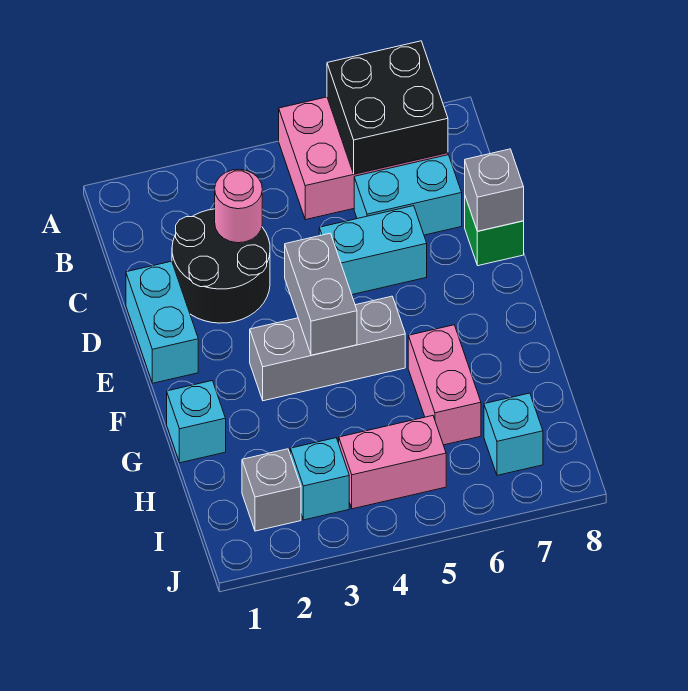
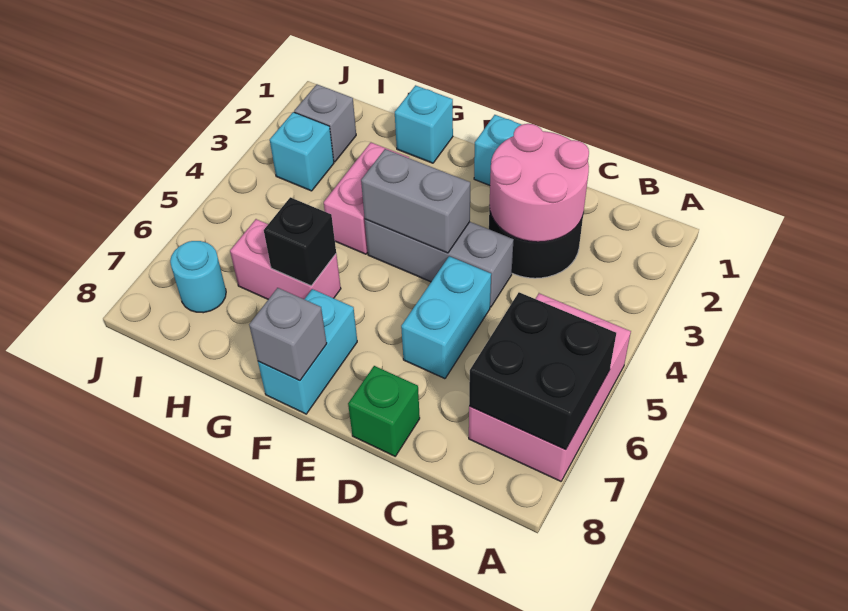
pink round brick C3 level 2 -> pink round brick C2:D3 level 2
cyan brick C6:C7 level 1 -> cyan brick F7:F8 level 1
grey brick D8 level 2 -> grey brick F8 level 2
grey brick F3:F5 level 1 -> grey brick D4:F4 level 1
none -> black brick G6 level 2
pink brick I4:I5 level 1 -> pink brick G3:G4 level 1
cyan brick I7 level 1 -> cyan round brick I7 level 1

